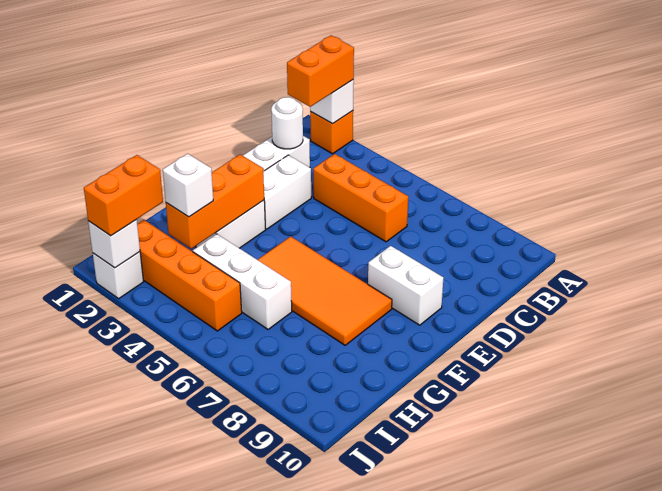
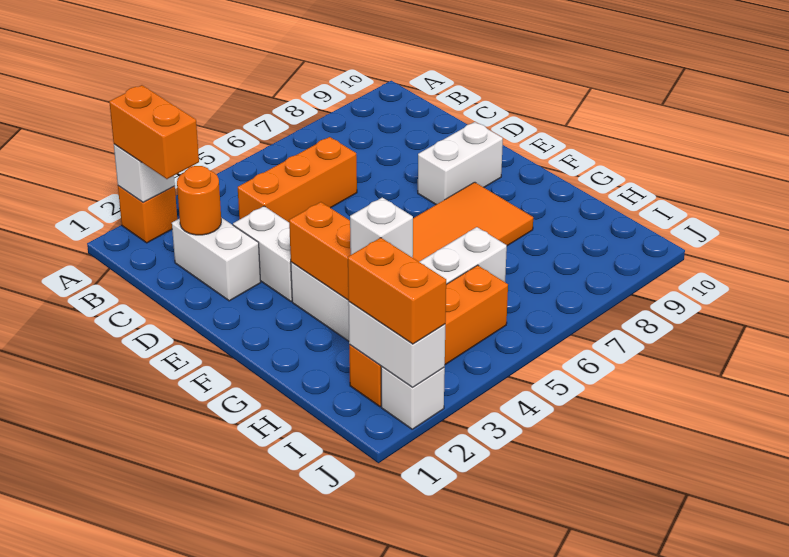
white round brick C2 level 2 -> orange round brick C2 level 2
white brick J2 level 2 -> white brick I2:J2 level 2

